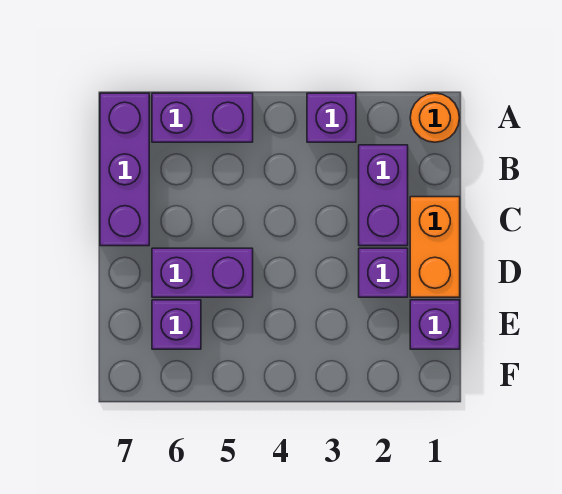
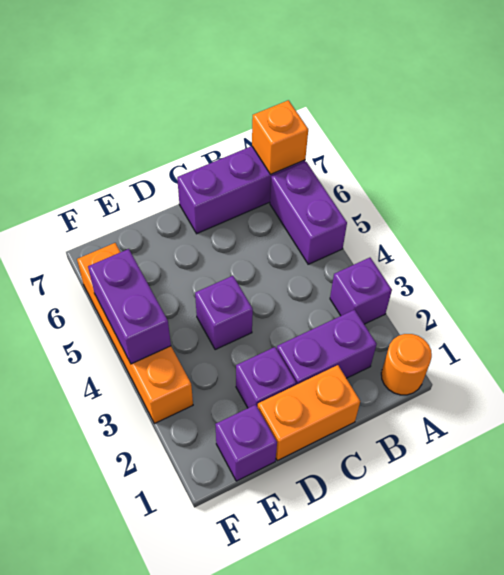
none -> orange brick A7 level 2
purple brick D5:D6 level 1 -> purple brick F4:F5 level 2
purple brick E6 level 1 -> purple brick D4 level 1
none -> orange brick F3:F6 level 1

